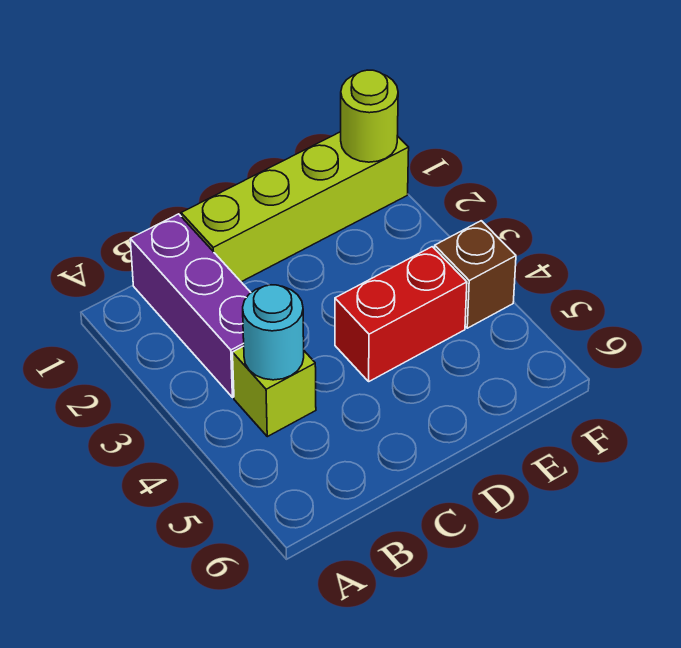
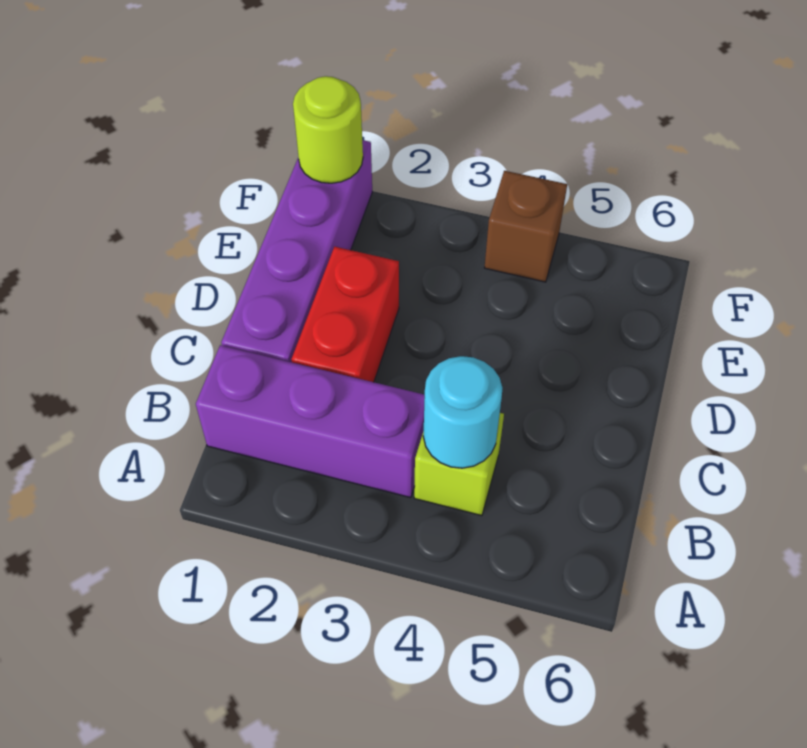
lime brick C1:F1 level 1 -> purple brick C1:F1 level 1
red brick D4:E4 level 1 -> red brick C2:D2 level 1

